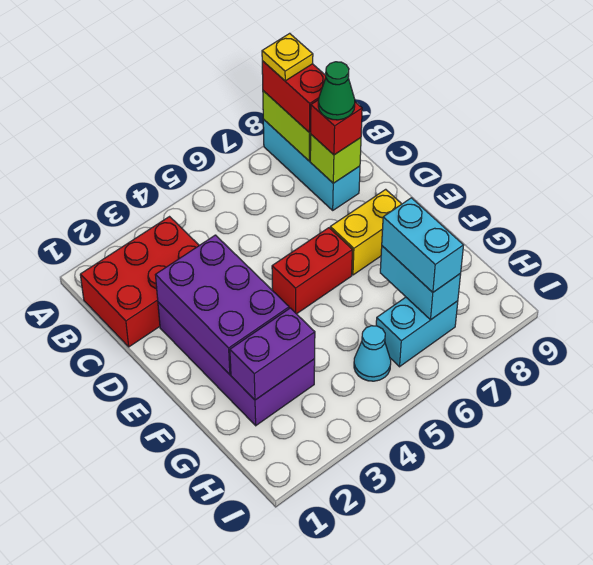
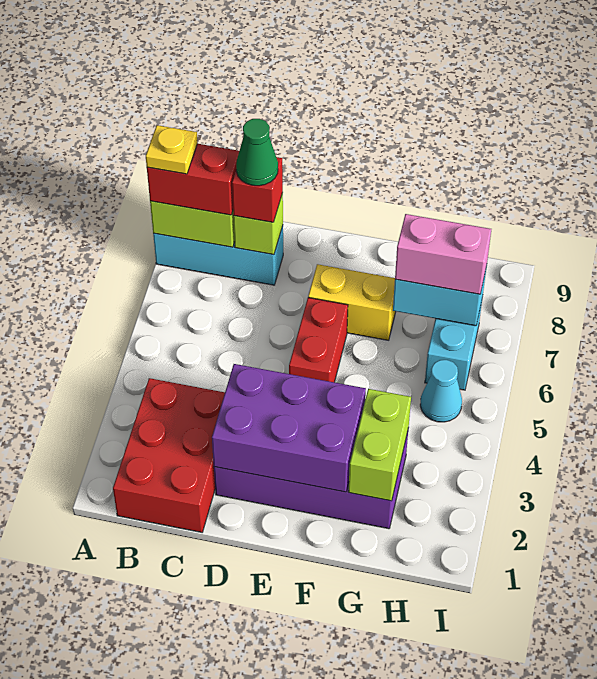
yellow brick E7:E8 level 1 -> yellow brick E7:F7 level 1
purple brick G2:G3 level 2 -> lime brick G2:G3 level 2
cyan brick G7:H7 level 3 -> pink brick G7:H7 level 3

